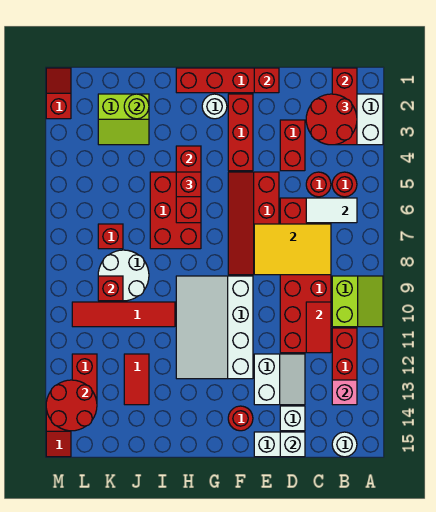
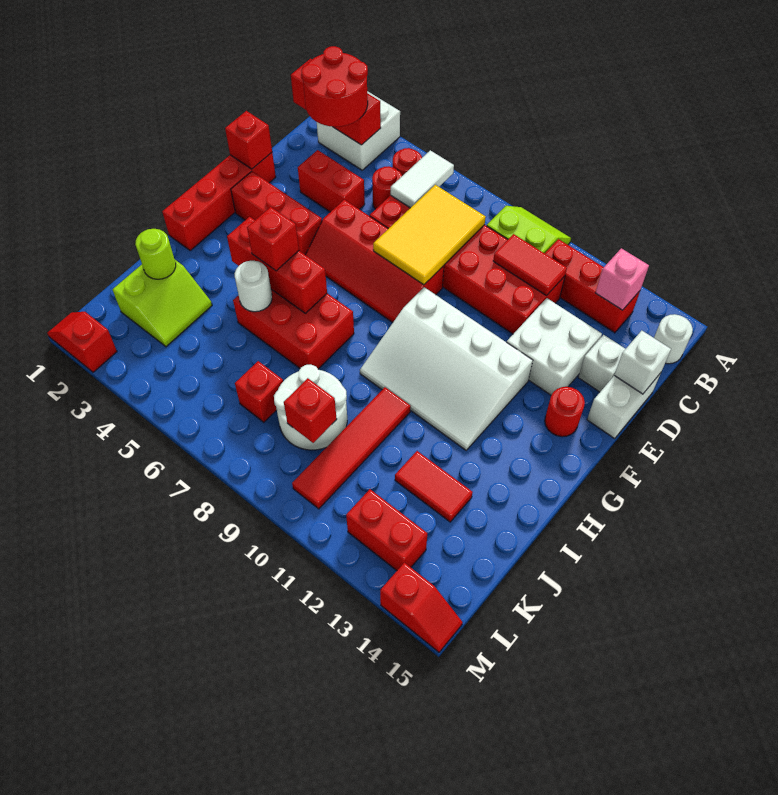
white slope D12:E13 level 1 top E -> white brick D12:E13 level 1
white round brick G2 level 1 -> white round brick I5 level 2
red round brick L13:M14 level 2 -> none

